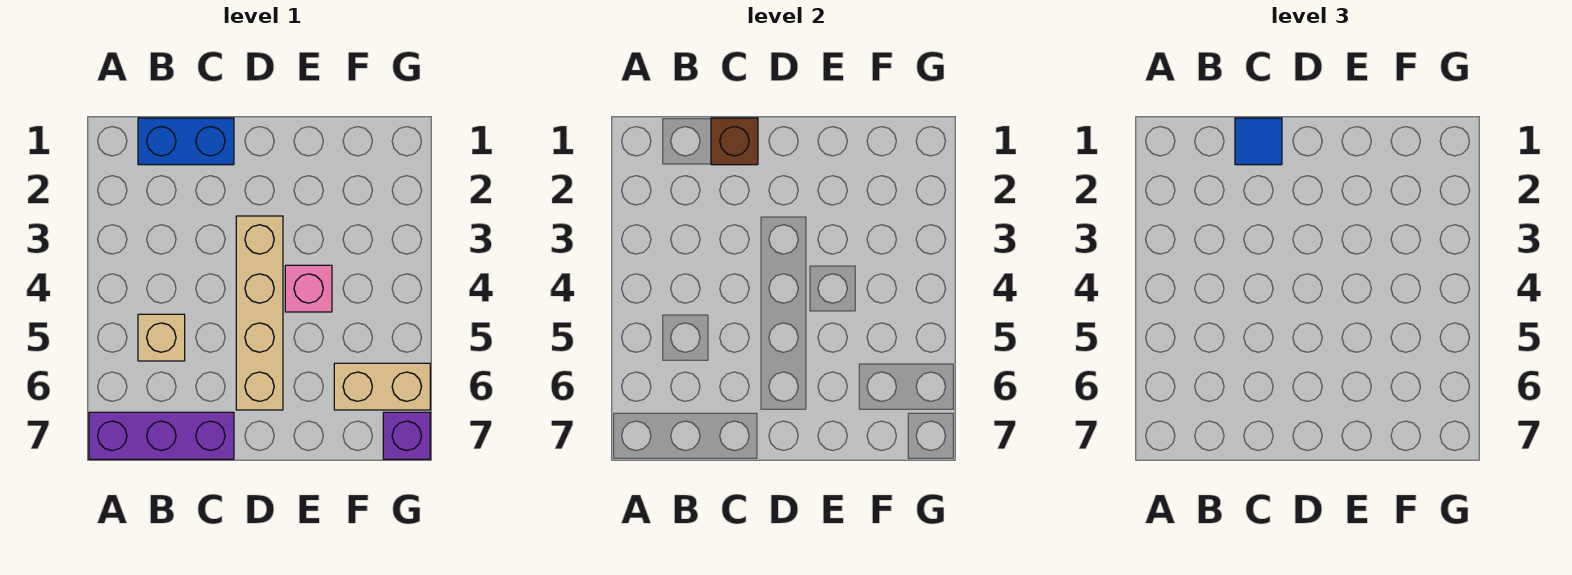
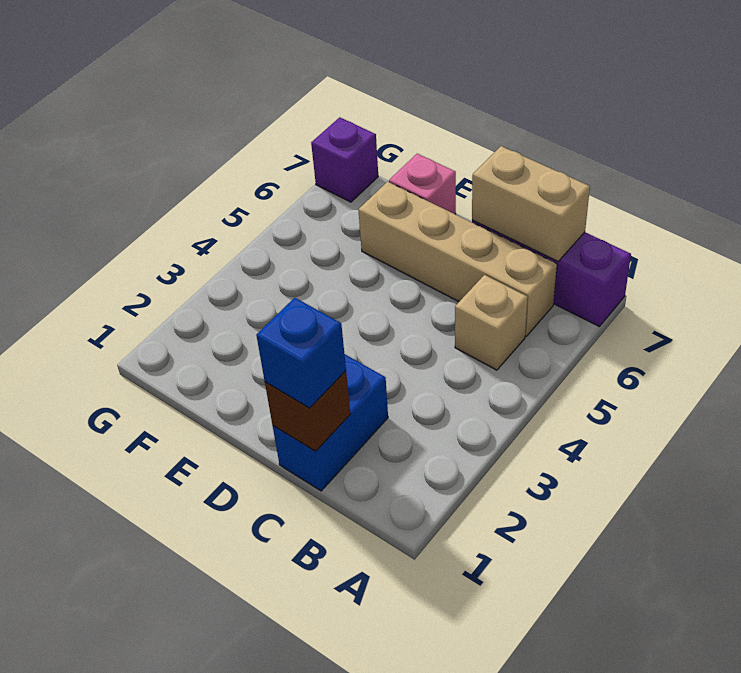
blue brick B1:C1 level 1 -> blue brick C1:C2 level 1
blue tile C1 level 3 -> blue brick C1 level 3
tan brick D3:D6 level 1 -> tan brick B6:E6 level 1
pink brick E4 level 1 -> pink brick E7 level 1
tan brick F6:G6 level 1 -> tan brick B7:C7 level 2

